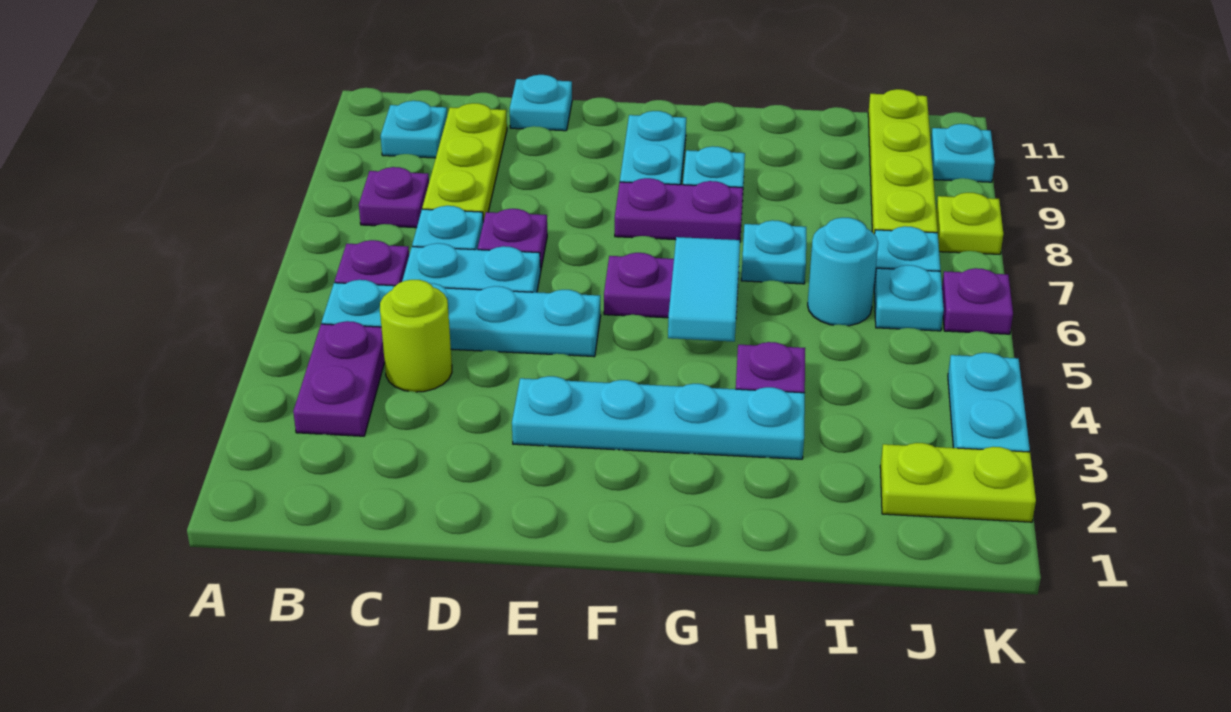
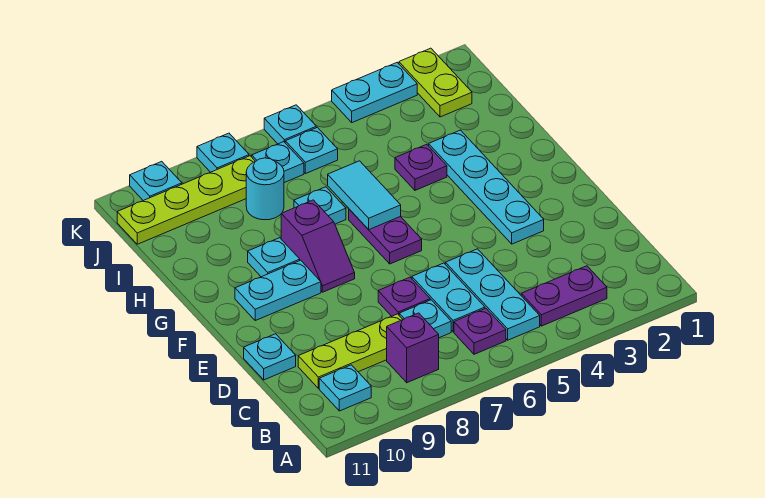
cyan plate B5:E5 level 1 -> cyan plate B5:D5 level 1
purple plate B8 level 1 -> purple brick B8 level 1
lime round brick C4 level 1 -> none
purple plate F8:G8 level 1 -> purple slope F8:G8 level 1 top G
cyan tile G5:G6 level 2 -> cyan tile G6:H6 level 2
cyan round brick I6 level 1 -> cyan round brick I8 level 1
purple plate K6 level 1 -> cyan plate K6 level 1
lime plate K8 level 1 -> cyan plate K8 level 1

